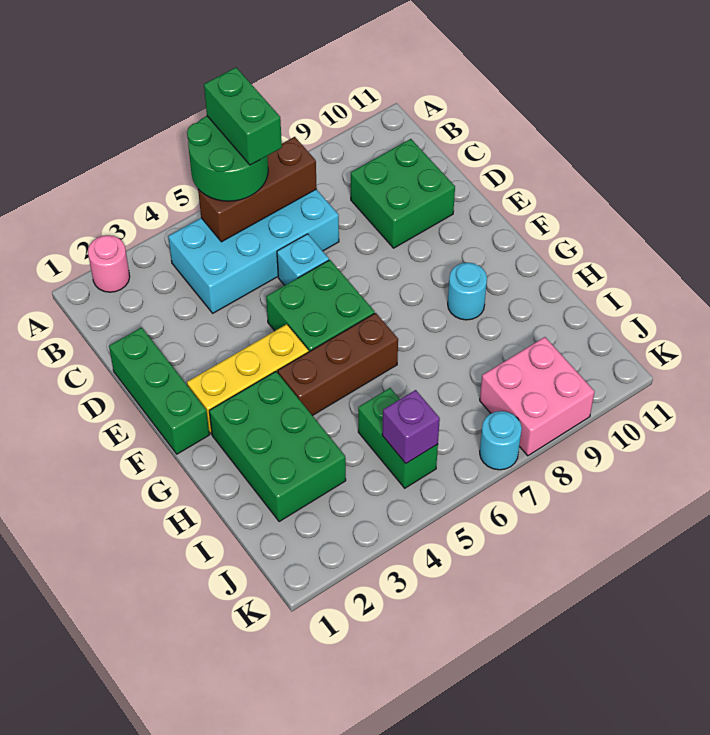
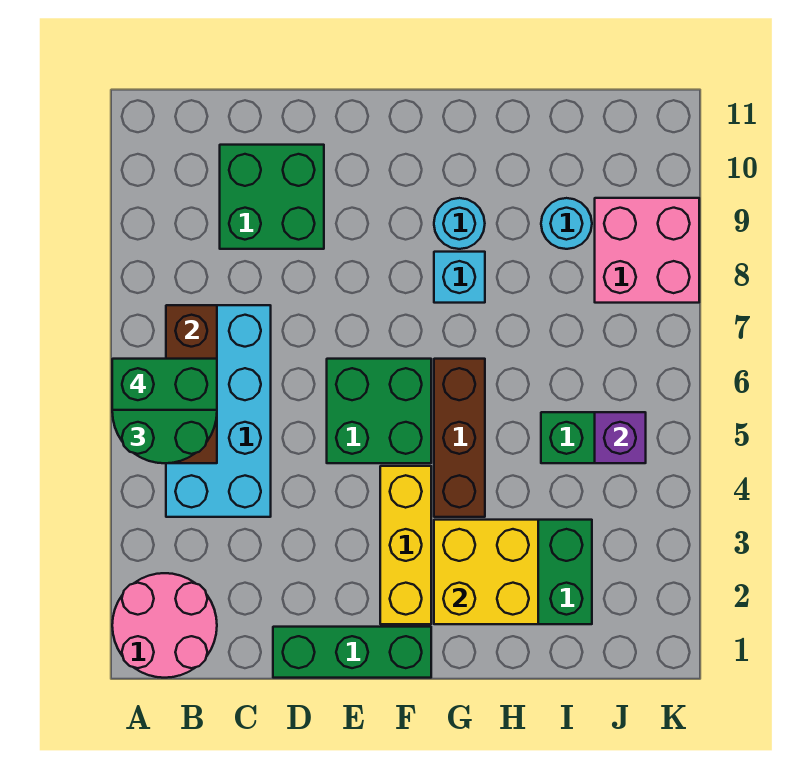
pink round brick A2 level 1 -> pink round brick A1:B2 level 1
cyan brick D6 level 1 -> cyan brick G8 level 1
none -> yellow brick G2:H3 level 2
cyan round brick K7 level 1 -> cyan round brick I9 level 1

